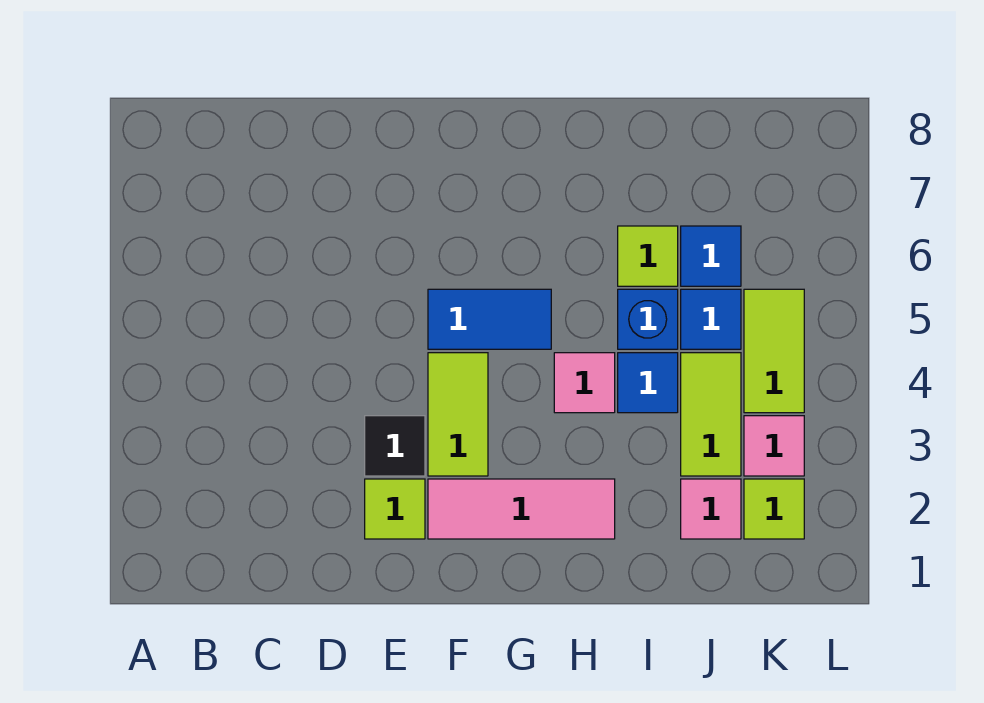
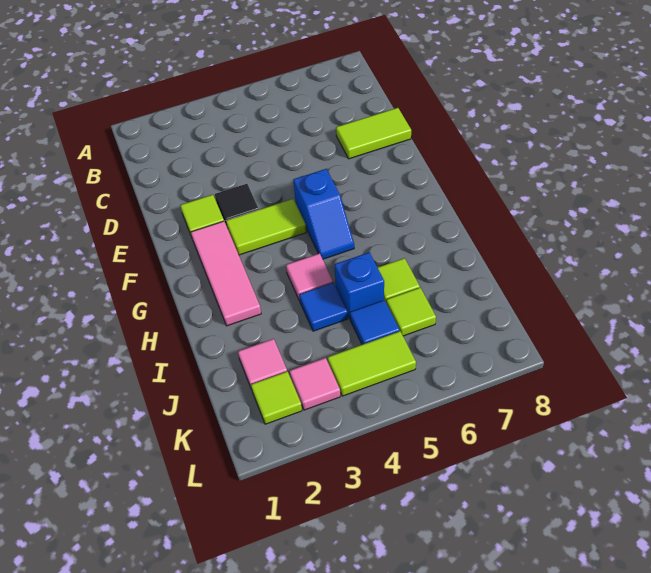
blue tile F5:G5 level 1 -> blue slope F5:G5 level 1 top F
lime tile J3:J4 level 1 -> lime tile D7:D8 level 1
blue tile J6 level 1 -> lime tile J6 level 1

